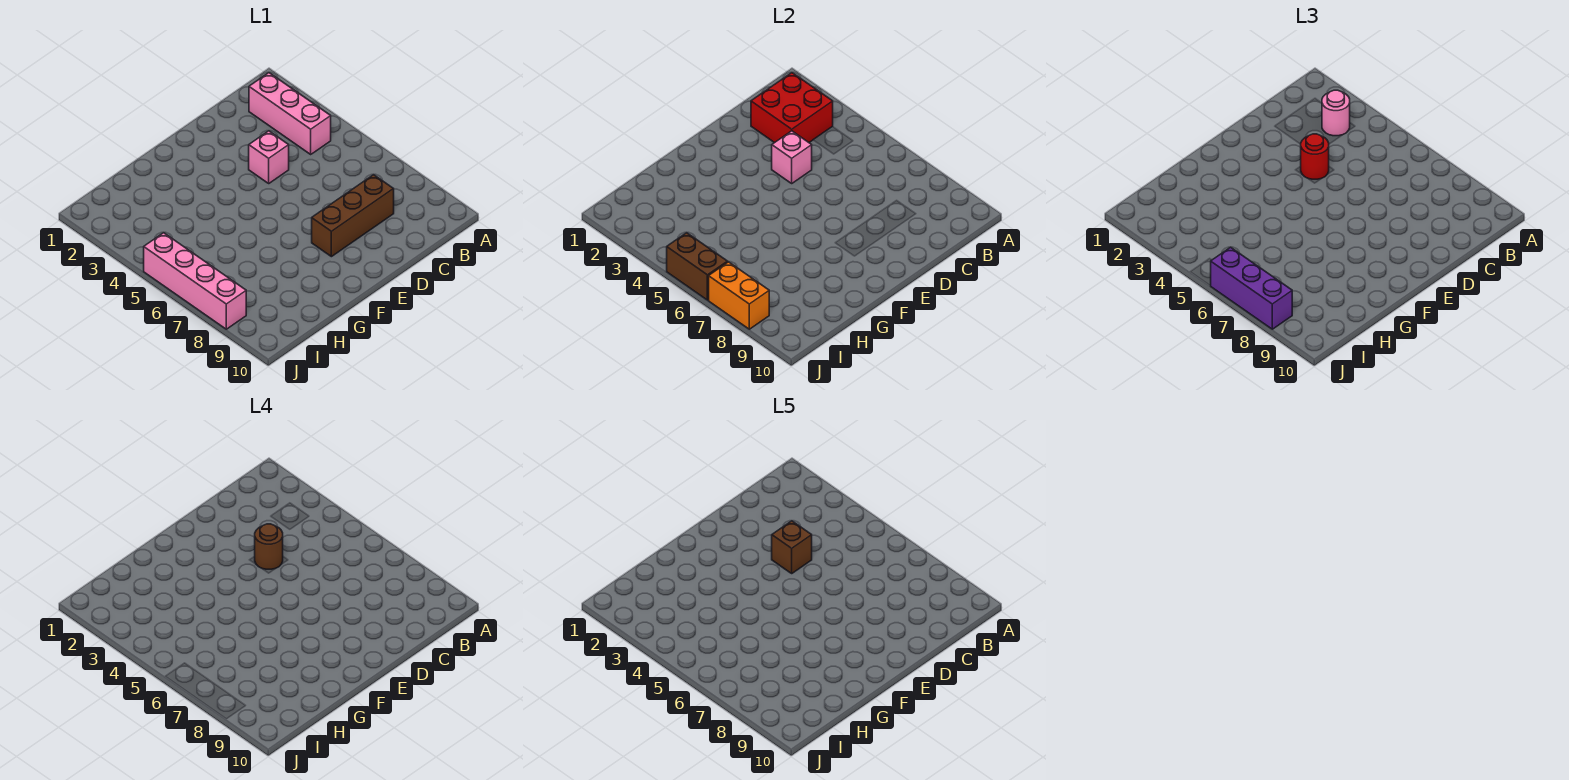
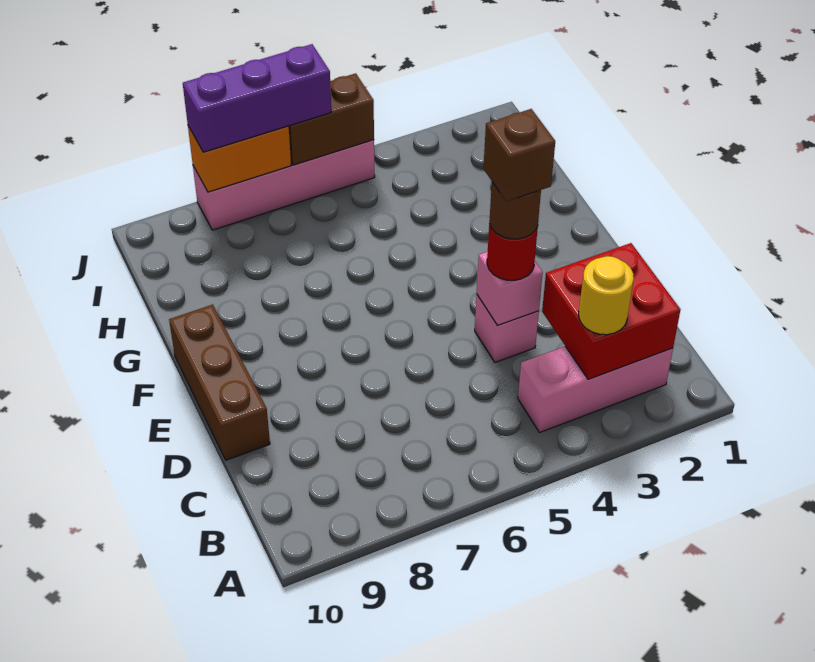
pink round brick B3 level 3 -> yellow round brick B3 level 3
brown brick C8:E8 level 1 -> brown brick D10:F10 level 1

